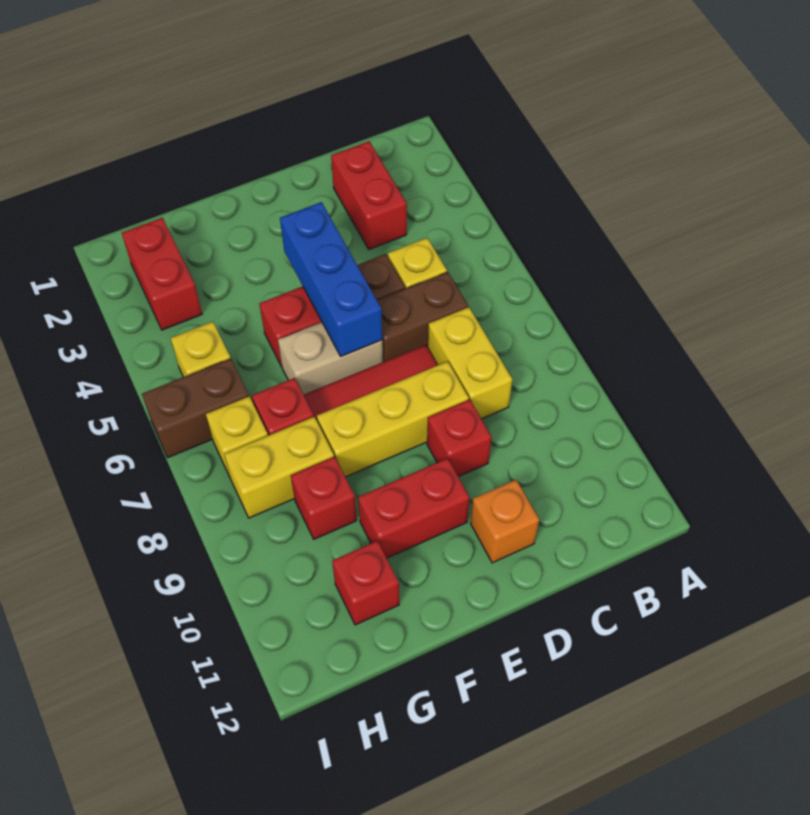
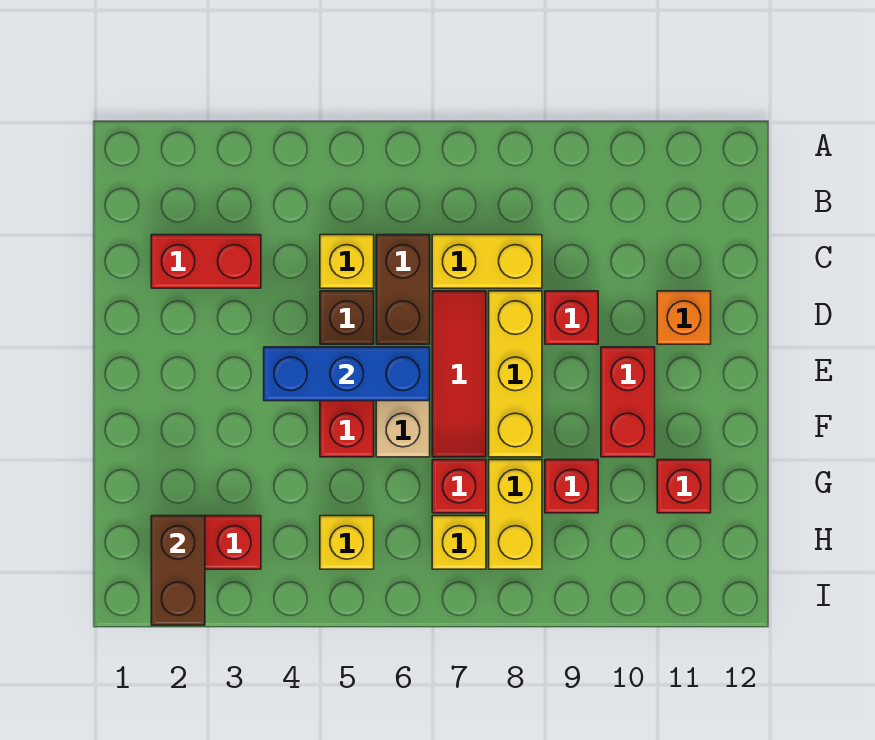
brown brick H6:I6 level 1 -> brown brick H2:I2 level 2

